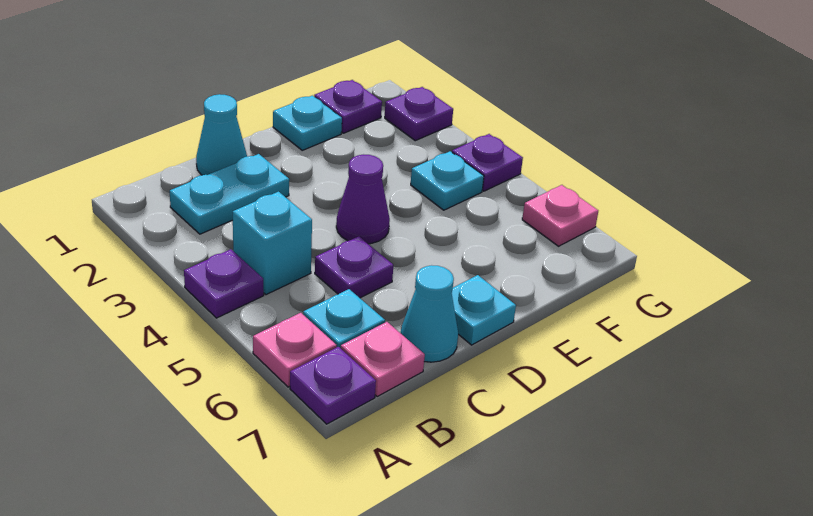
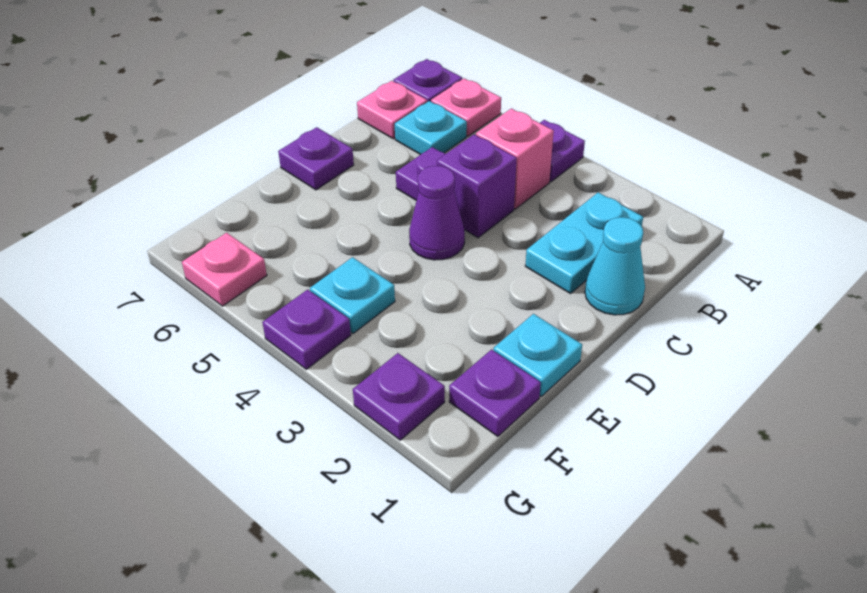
cyan brick B4 level 1 -> pink brick B4 level 1
none -> purple brick C4 level 1
cyan cone C7 level 1 -> none
cyan plate D7 level 1 -> purple plate D7 level 1

